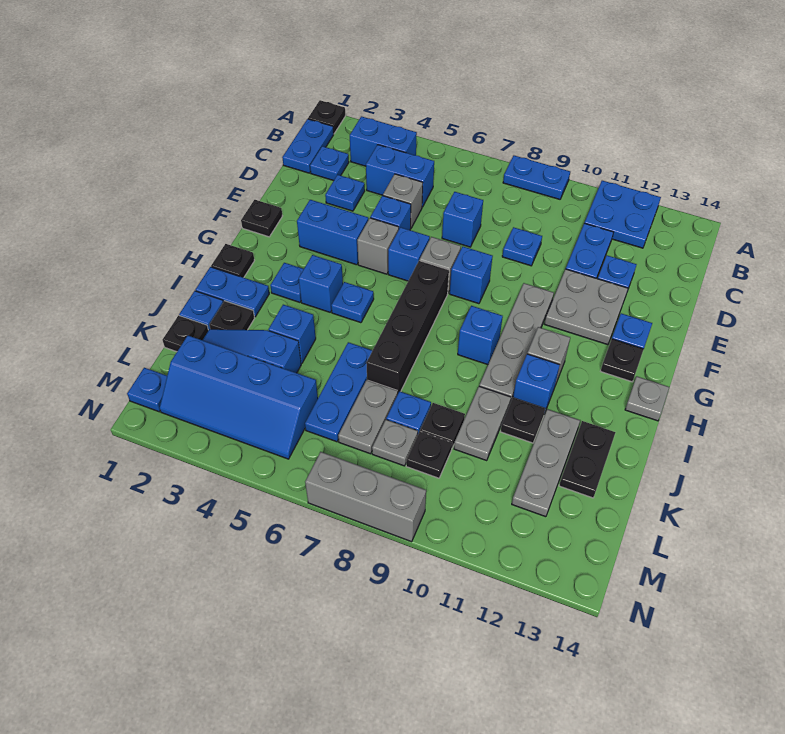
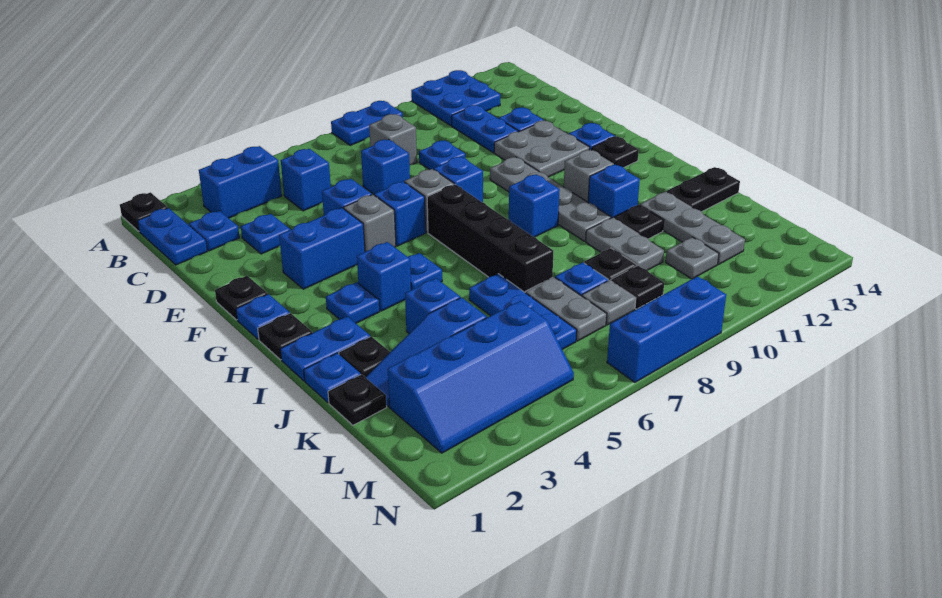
blue brick C4:C5 level 1 -> blue brick C5 level 1
grey brick D5 level 1 -> grey brick C8 level 1
grey plate H14 level 1 -> grey plate L11 level 1
black plate J13:K13 level 1 -> black plate J13:J14 level 1
blue plate M1 level 1 -> blue plate G1 level 1
grey brick N7:N9 level 1 -> blue brick N7:N9 level 1

